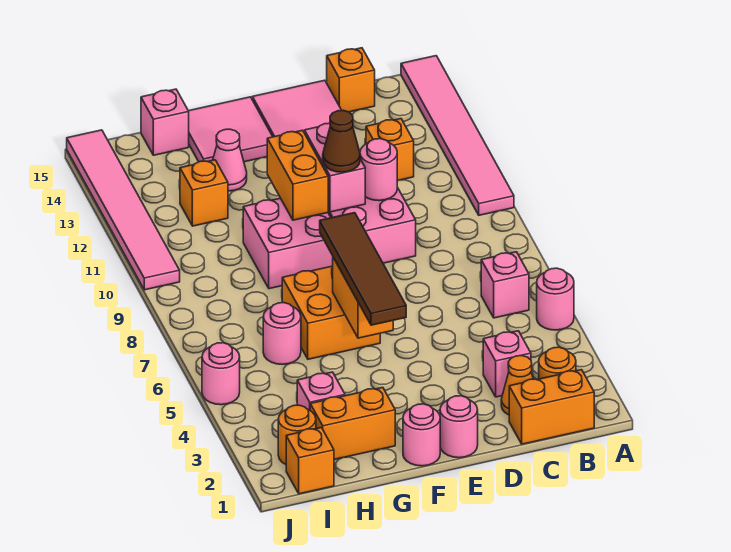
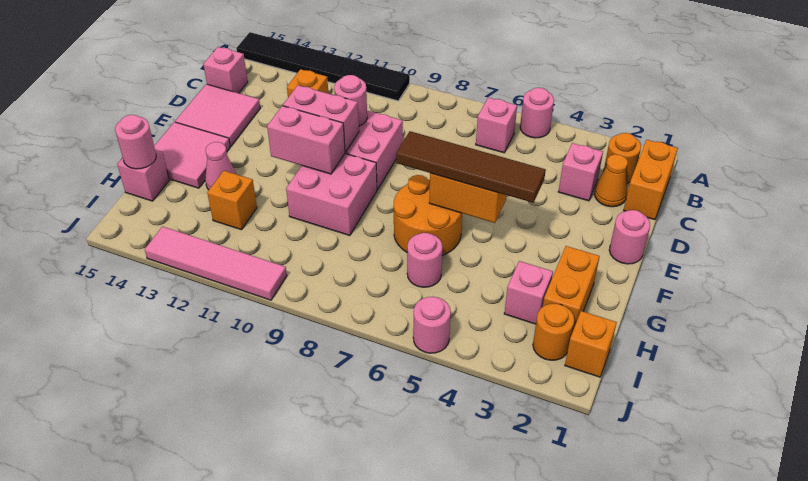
pink tile A10:A15 level 1 -> black tile A10:A15 level 1
orange brick C15 level 1 -> pink brick C15 level 1
brown cone E10 level 3 -> none
pink round brick F1 level 1 -> pink round brick H15 level 2
orange brick F6:G7 level 1 -> orange round brick F6:G7 level 1
orange brick F10:F11 level 2 -> pink brick F10:F11 level 2
pink tile J10:J15 level 1 -> pink tile J10:J13 level 1

